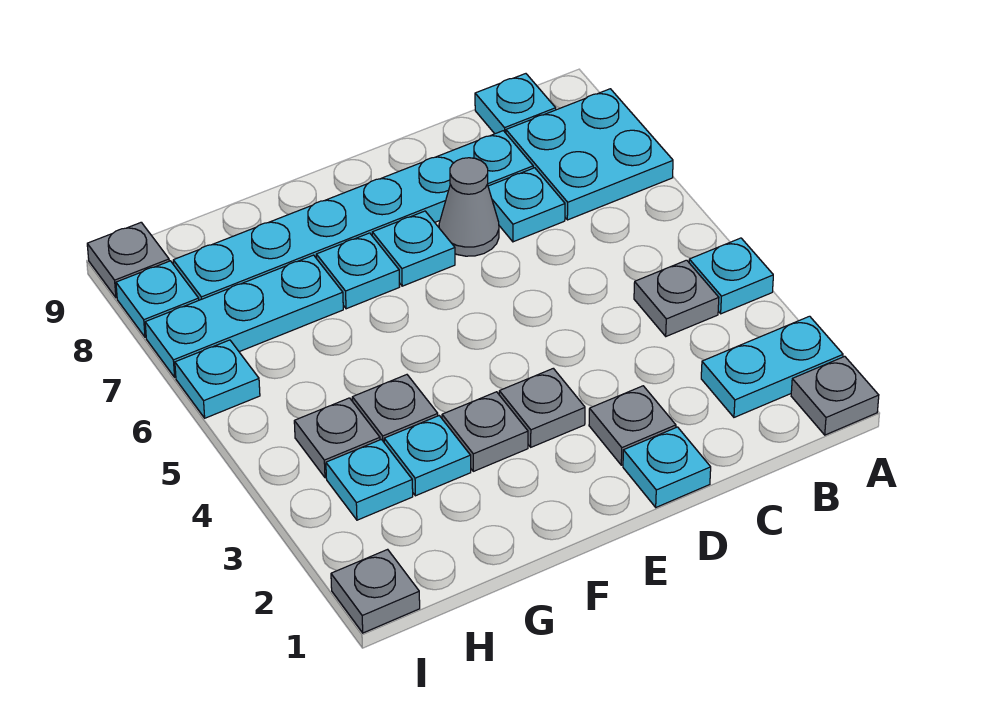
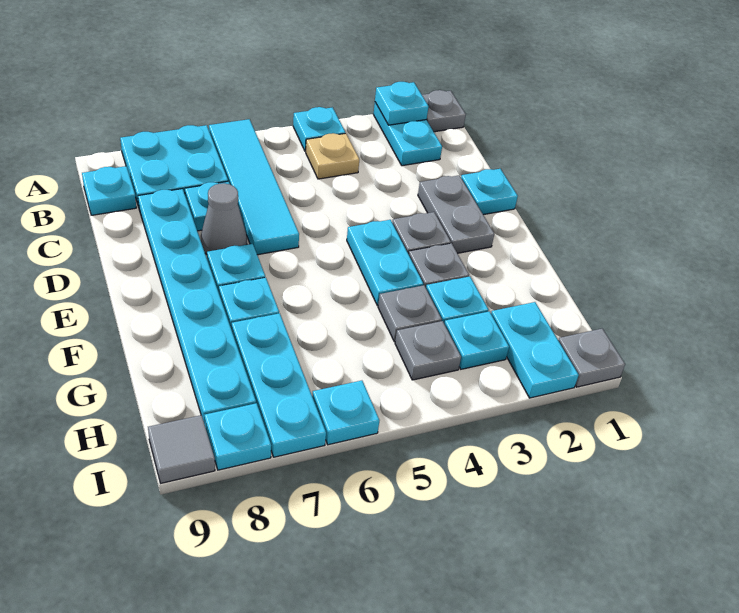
none -> cyan plate A2 level 2
none -> cyan tile A6:D6 level 1
grey plate B4 level 1 -> tan plate B4 level 1
grey plate D2 level 1 -> grey plate D2:E2 level 1
none -> cyan plate E4:F4 level 1
none -> cyan plate H2:I2 level 1
grey plate I9 level 1 -> grey tile I9 level 1

